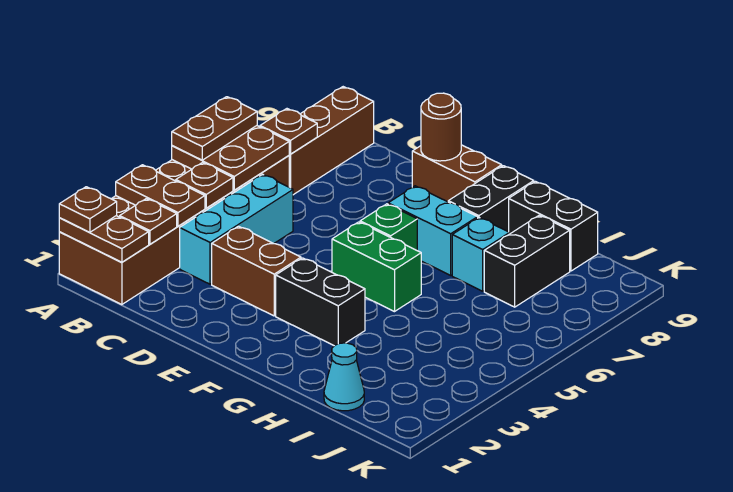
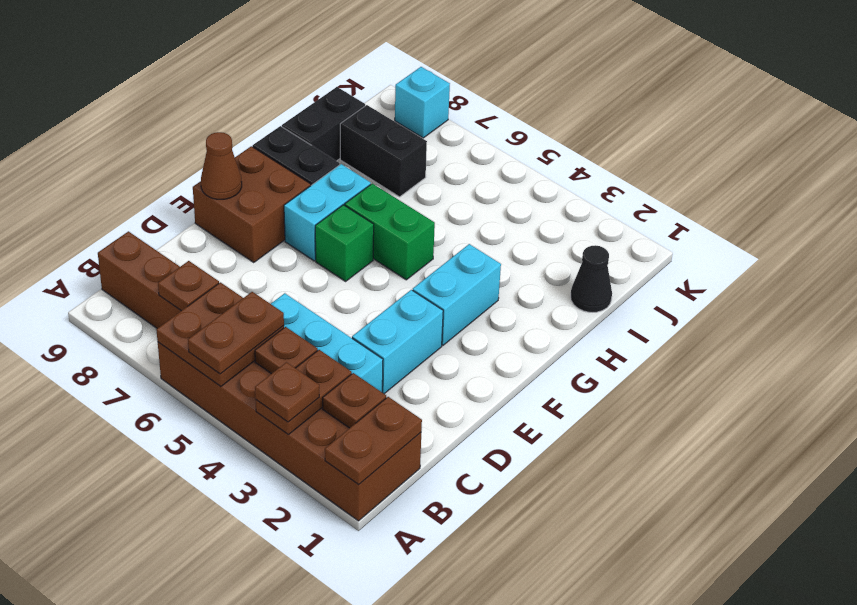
brown plate A1 level 3 -> brown plate A3 level 3
brown plate A5:A6 level 3 -> brown plate A5:B5 level 3
brown brick D3:E3 level 1 -> cyan brick D3:E3 level 1
brown brick E9:F9 level 1 -> brown brick E8:F9 level 1
brown round brick E9 level 2 -> brown cone E9 level 2
black brick F3:G3 level 1 -> cyan brick F3:G3 level 1
green brick F5:G5 level 1 -> green brick G5:G6 level 1
cyan brick H7 level 1 -> cyan brick K8 level 1
cyan cone I1 level 1 -> black cone I1 level 1

